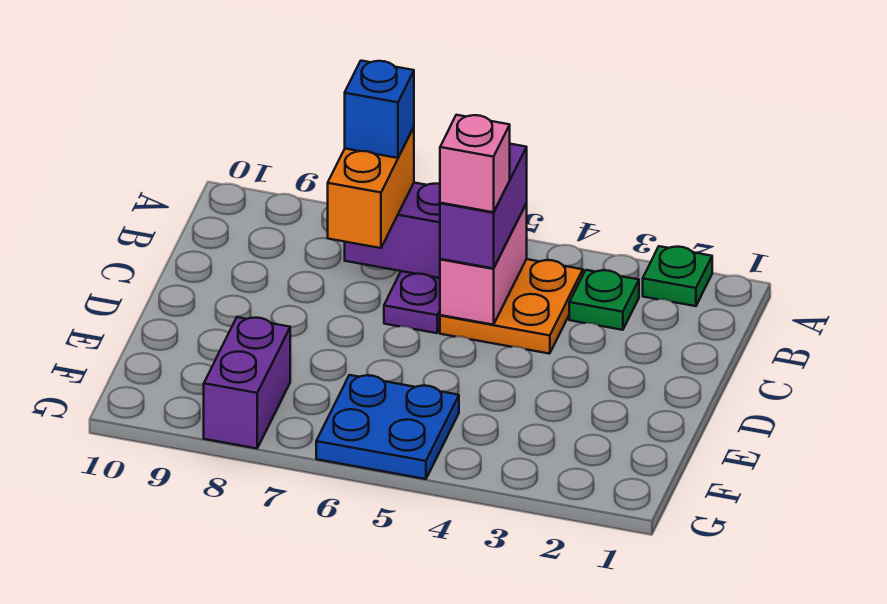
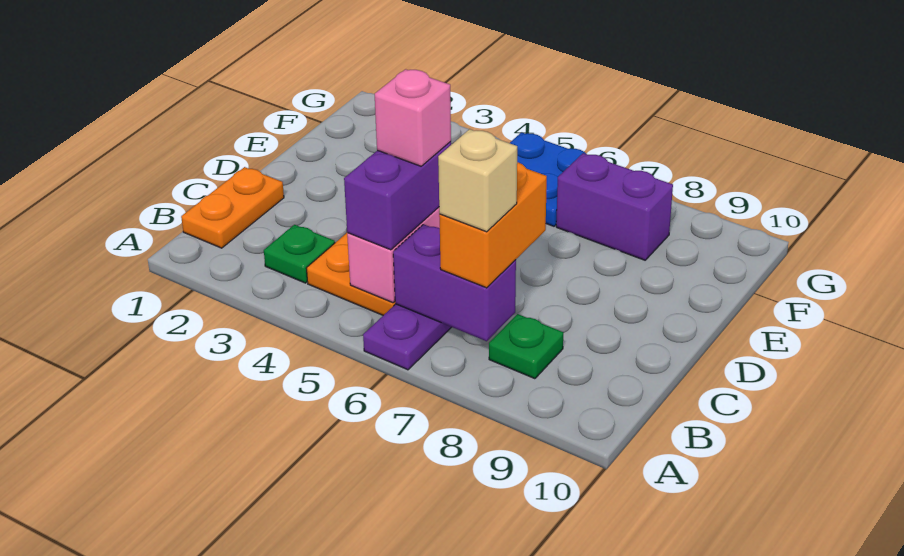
green plate A2 level 1 -> green plate B8 level 1
none -> orange plate B1:C1 level 1
blue brick B7 level 4 -> tan brick B7 level 4
purple brick F8:G8 level 1 -> purple brick F7:F8 level 1

